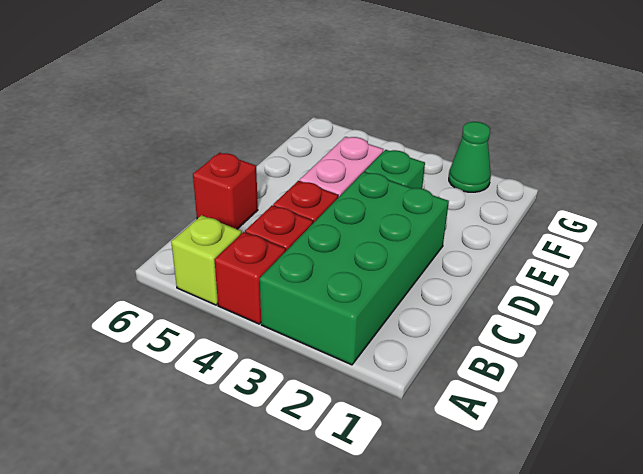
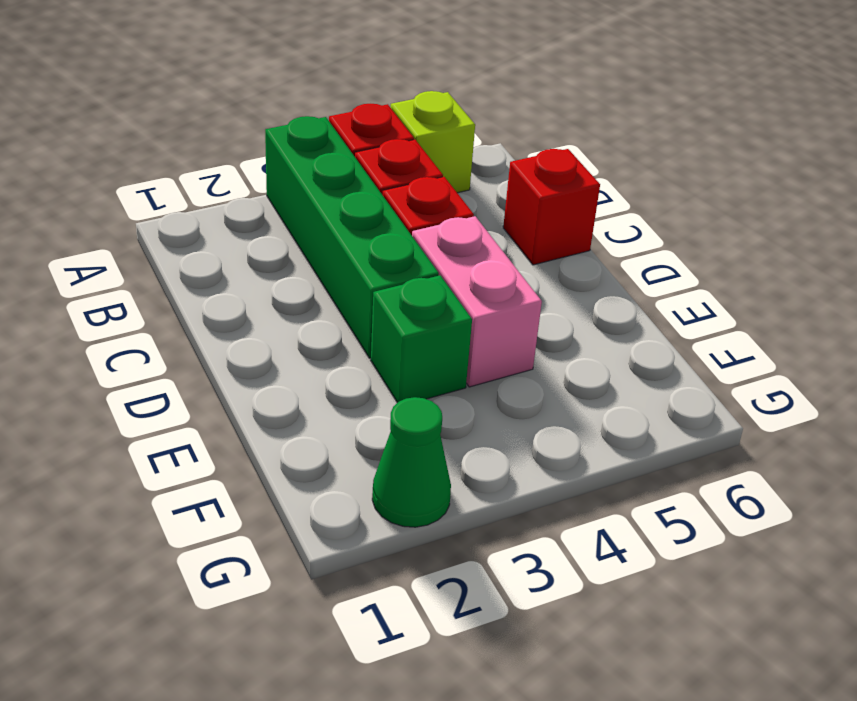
green brick A2:D3 level 1 -> green brick A3:D3 level 1

